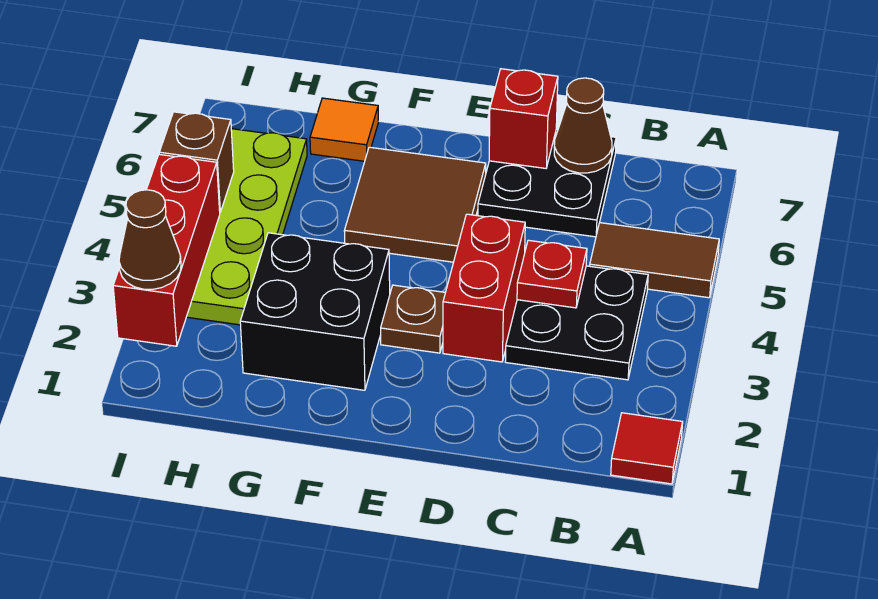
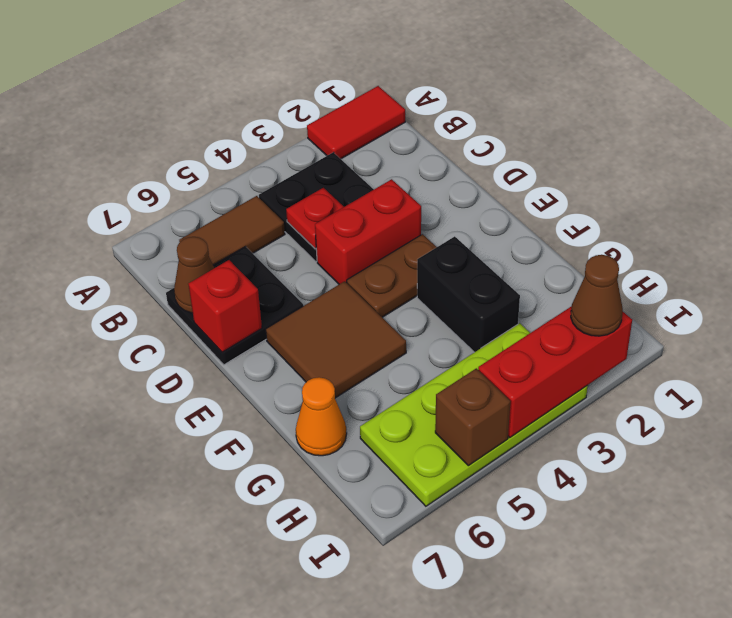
red tile A1 level 1 -> red tile A1:A2 level 1
brown tile A5:B5 level 1 -> brown tile B5:B6 level 1
brown plate E3 level 1 -> brown plate E3:E4 level 1
black brick F2:G3 level 1 -> black brick F3:G3 level 1
orange tile G7 level 1 -> orange cone G7 level 1

